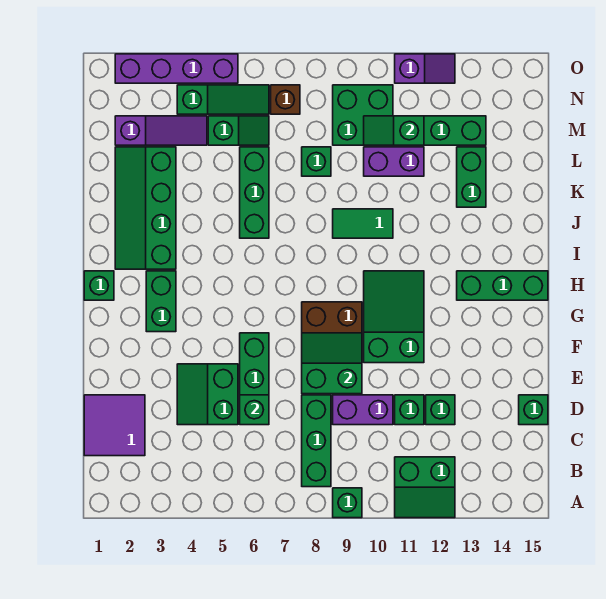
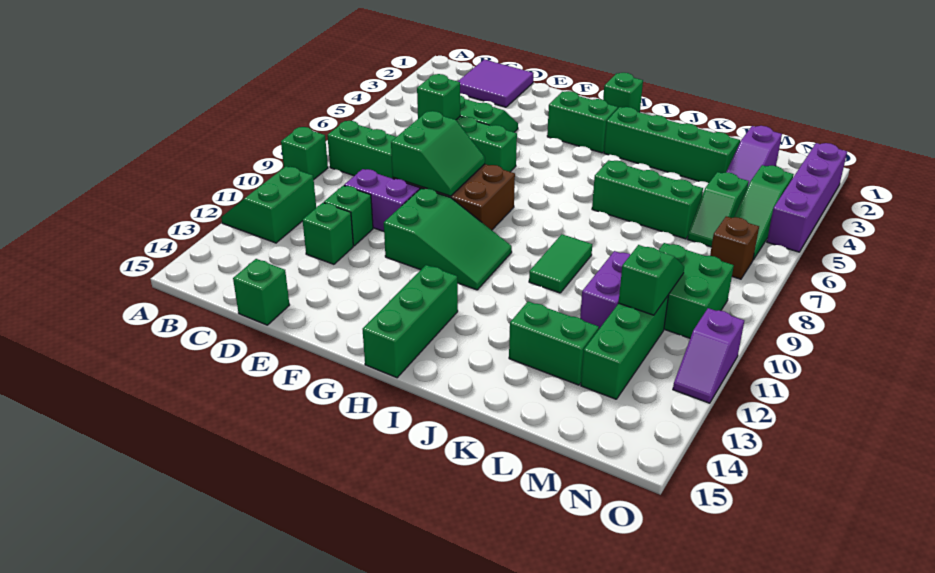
purple brick D9:D10 level 1 -> purple brick D10:E10 level 1
green brick L8 level 1 -> none

